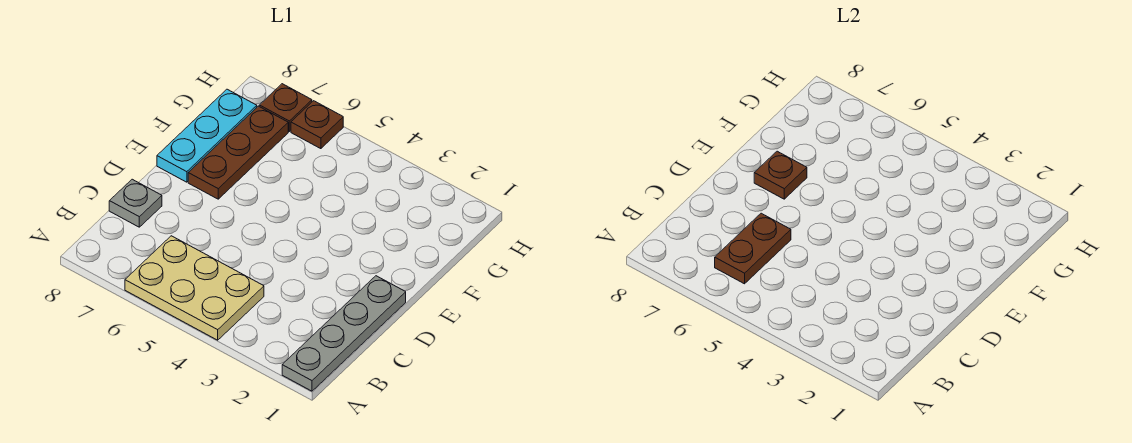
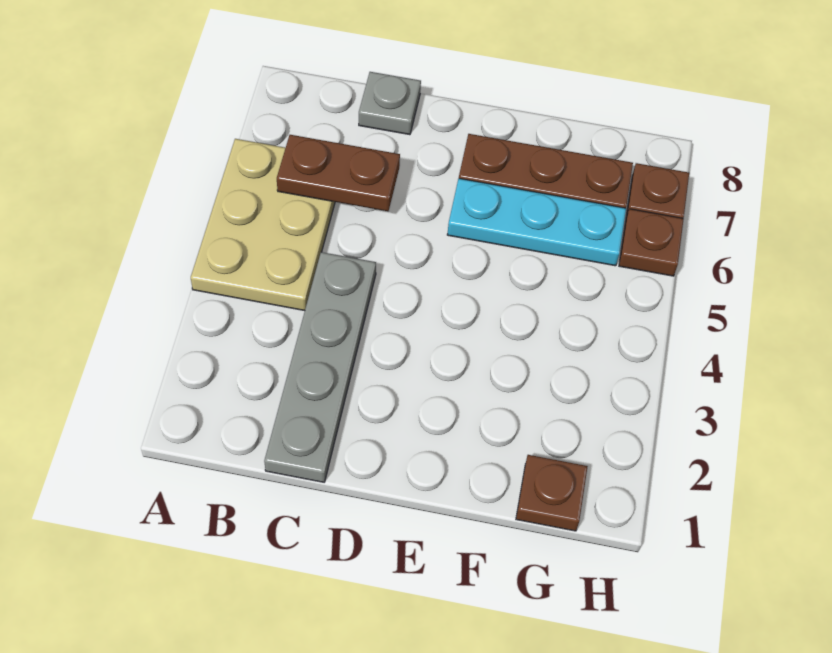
grey plate A1:D1 level 1 -> grey plate C1:C4 level 1
brown plate E7 level 2 -> brown plate G1 level 1
cyan plate E8:G8 level 1 -> cyan plate E6:G6 level 1

